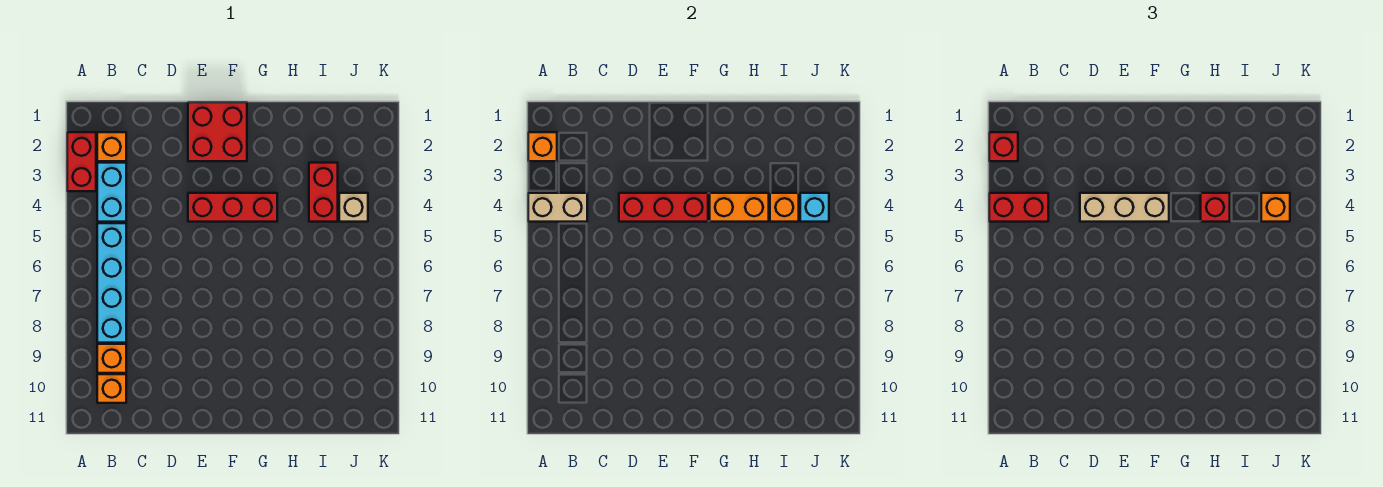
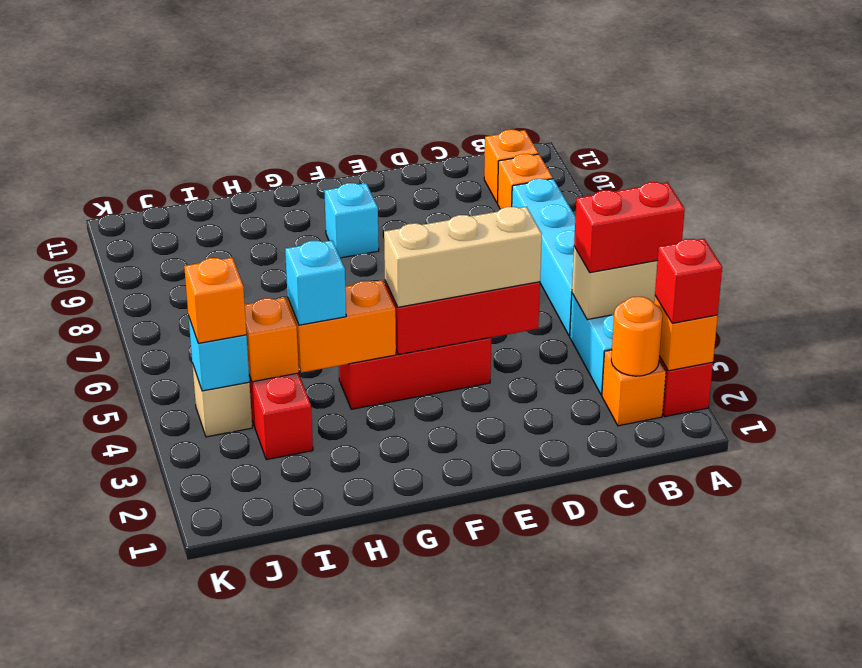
none -> orange round brick B2 level 2
red brick E1:F2 level 1 -> none
none -> cyan brick F9 level 1
red brick H4 level 3 -> cyan brick H4 level 3

